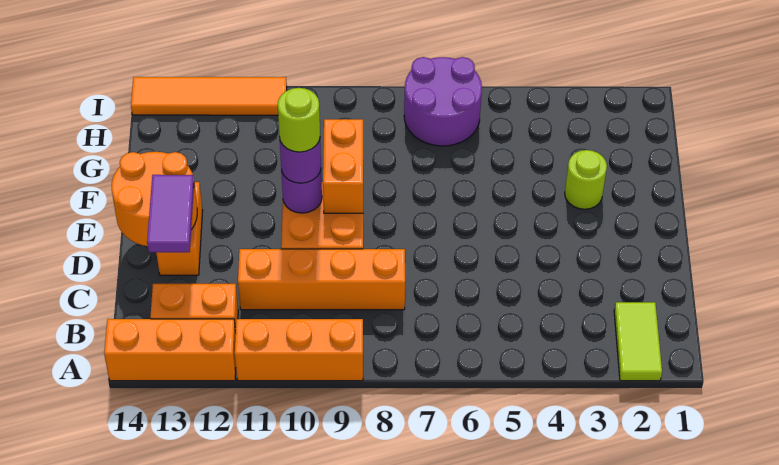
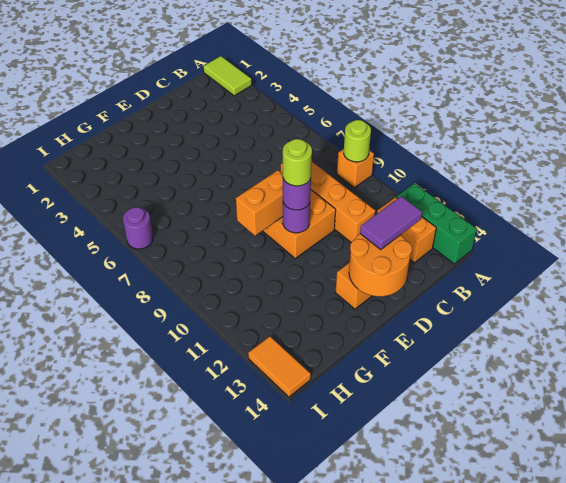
lime tile A2:B2 level 1 -> lime tile A1:A2 level 1
orange brick A9:A11 level 1 -> orange brick A9 level 1
orange brick A12:A14 level 1 -> green brick A12:A14 level 1
lime round brick F3 level 1 -> lime round brick A9 level 2
purple round brick H6:I7 level 1 -> purple round brick I6 level 1
orange tile I11:I14 level 1 -> orange tile I13:I14 level 1

